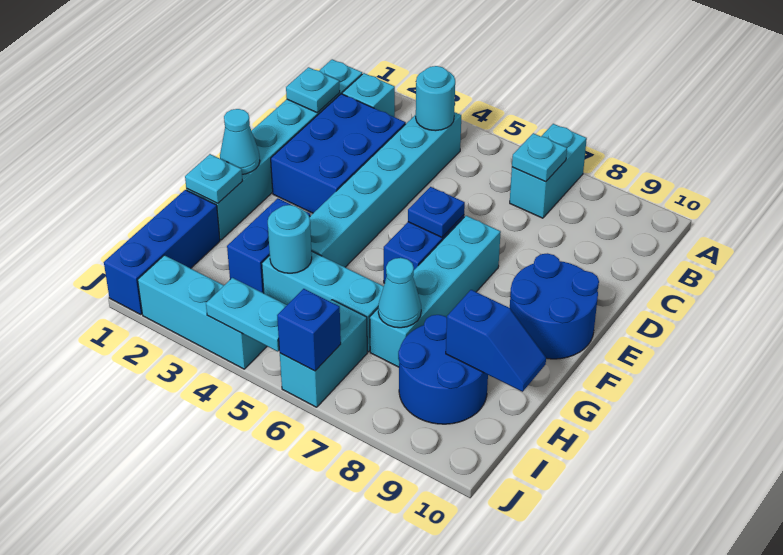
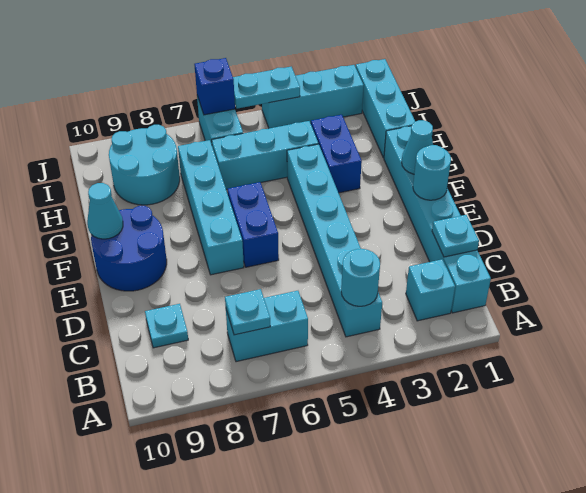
cyan brick A7:B7 level 1 -> cyan brick B6:B7 level 1
blue brick C2:E3 level 1 -> none
blue plate E6 level 2 -> none
cyan plate G1 level 2 -> cyan plate C9 level 1
blue brick H1:J1 level 1 -> cyan brick H1:J1 level 1
cyan round brick H4 level 2 -> cyan round brick E1 level 2
cyan cone H7 level 2 -> cyan cone F10 level 2
blue round brick H8:I9 level 1 -> cyan round brick H8:I9 level 1
blue slope H9:H10 level 2 top 9 -> none

